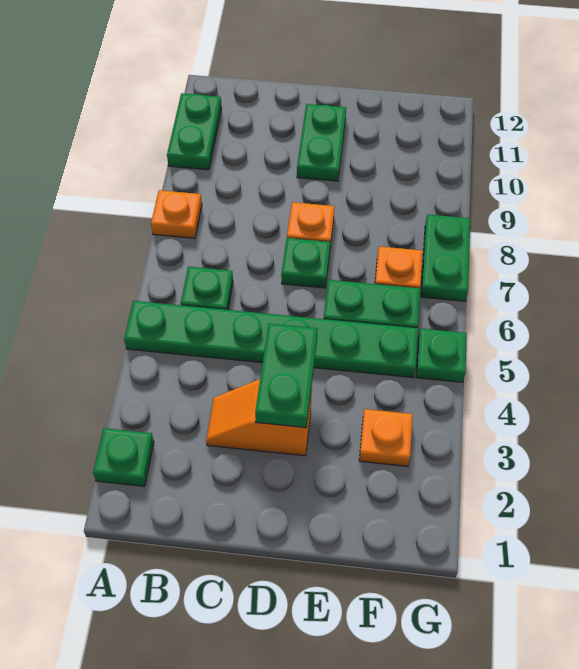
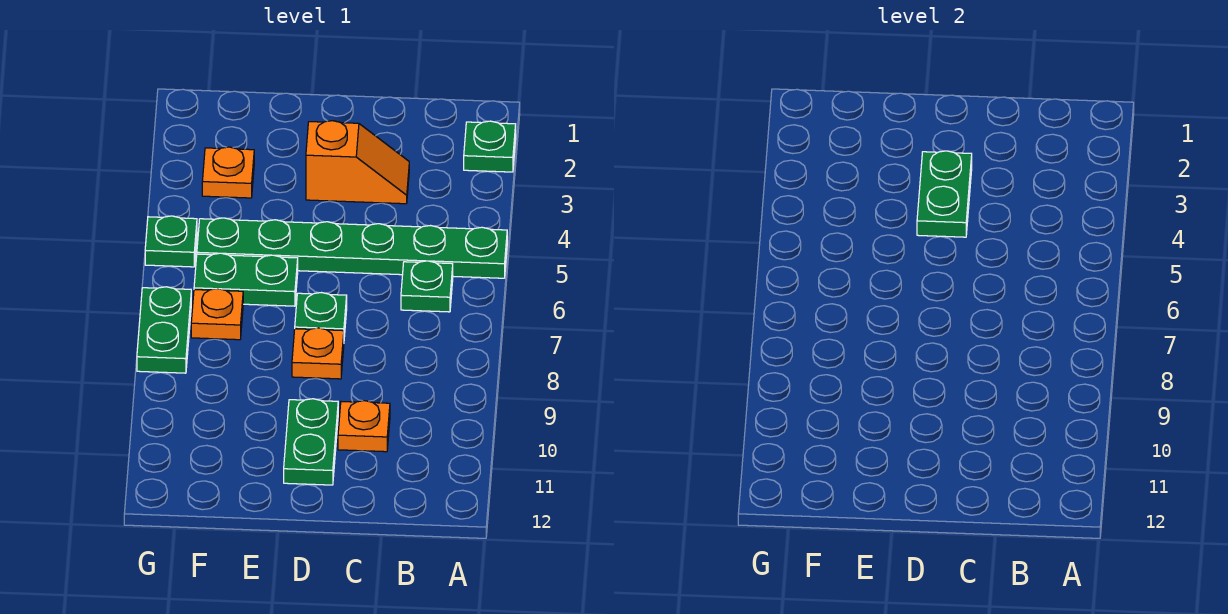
orange plate A8 level 1 -> orange plate C10 level 1
green plate A10:A11 level 1 -> none

